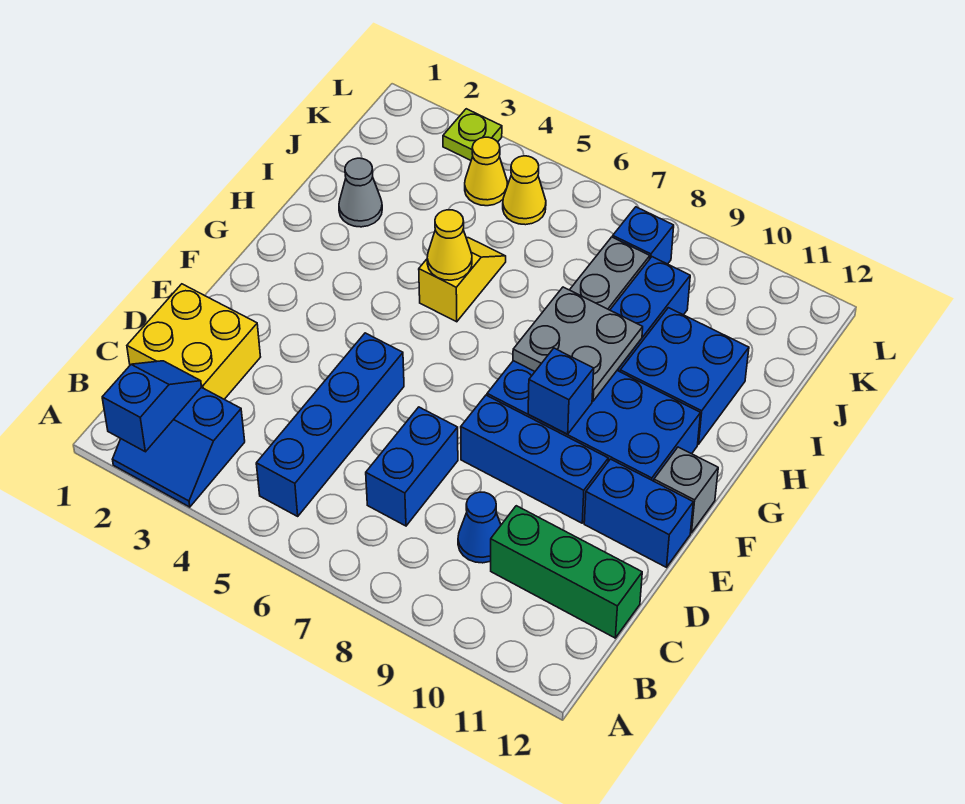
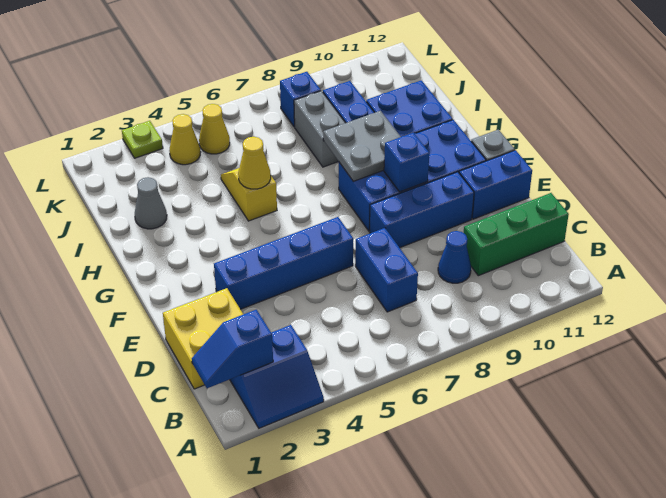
blue slope A2:B2 level 2 top A -> blue slope B1:B2 level 2 top 2
blue brick B5:E5 level 1 -> blue brick E3:E6 level 1

